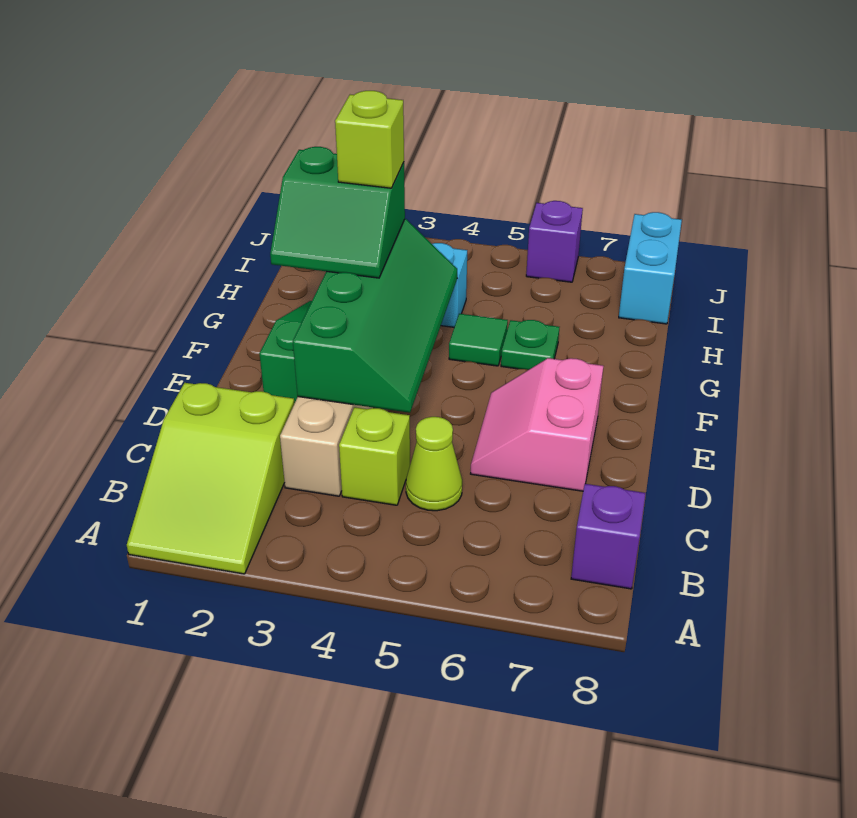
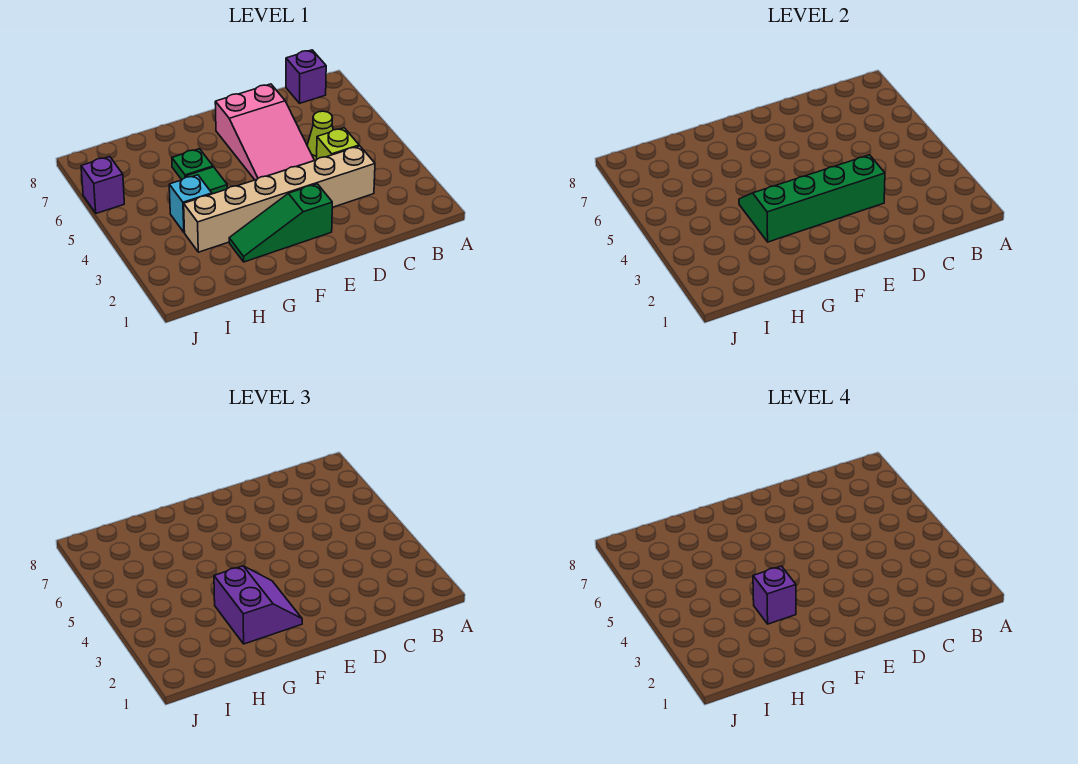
lime slope A1:C2 level 1 top C -> none
pink slope D6:E7 level 1 top 7 -> pink slope D5:E7 level 1 top 7
green slope F2:G3 level 3 top G -> purple slope F2:G3 level 3 top G
lime brick G3 level 4 -> purple brick G3 level 4
cyan brick I8:J8 level 1 -> none

